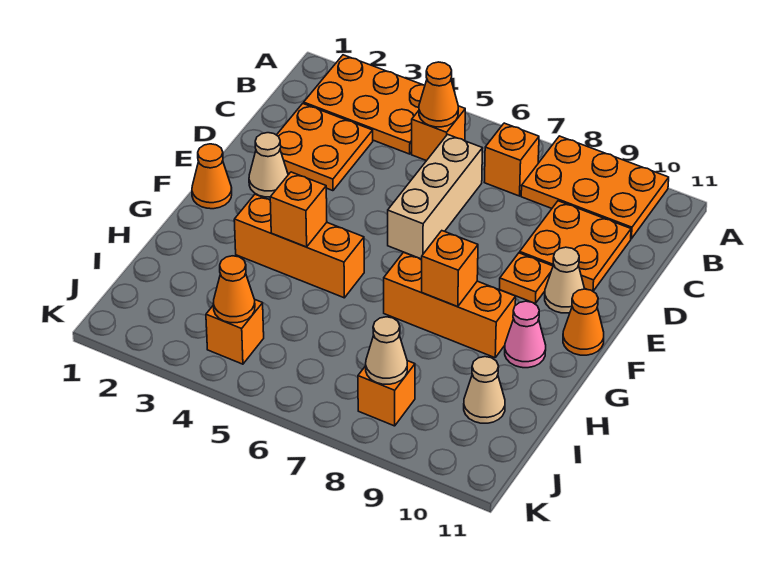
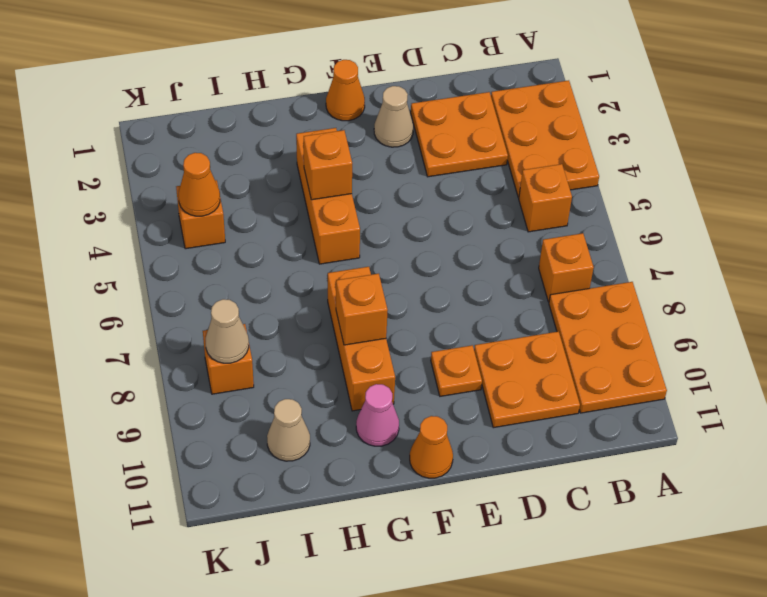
orange cone B5 level 2 -> none
tan brick C6:E6 level 1 -> none
tan cone E10 level 1 -> none

